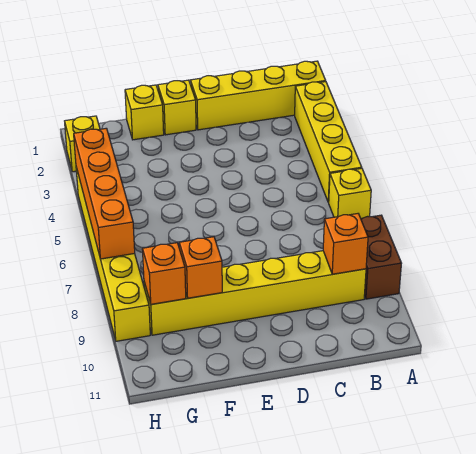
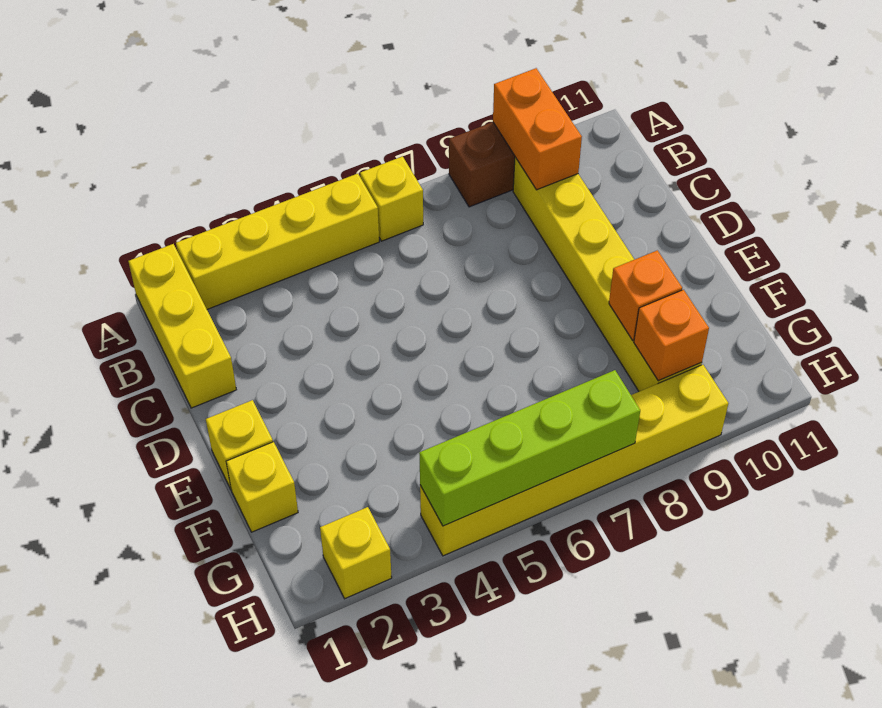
yellow brick A1:D1 level 1 -> yellow brick A1:C1 level 1
orange brick B9 level 2 -> orange brick A9:B9 level 2
orange brick H4:H7 level 2 -> lime brick H4:H7 level 2

